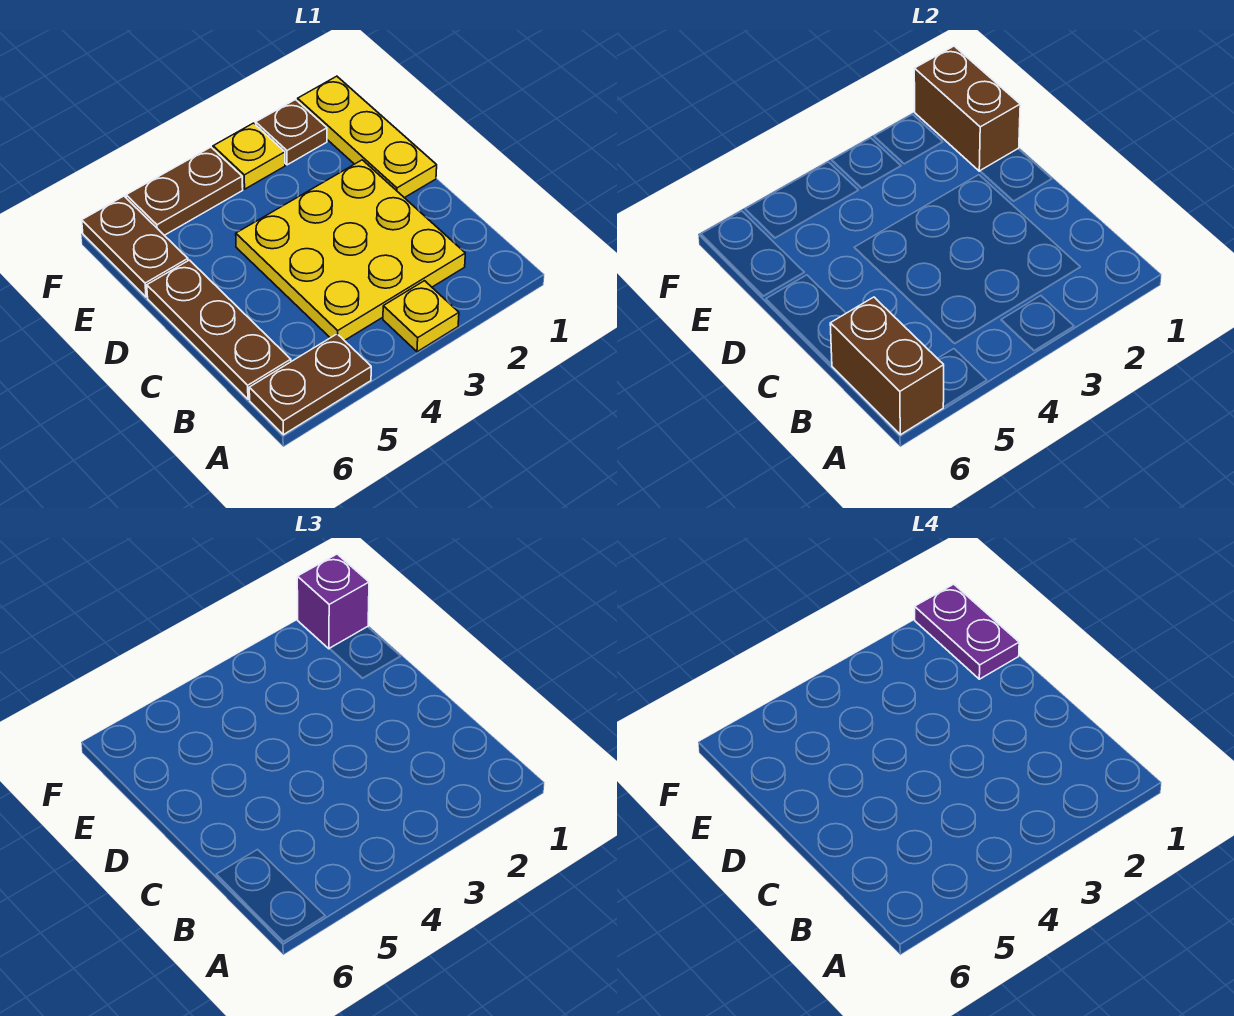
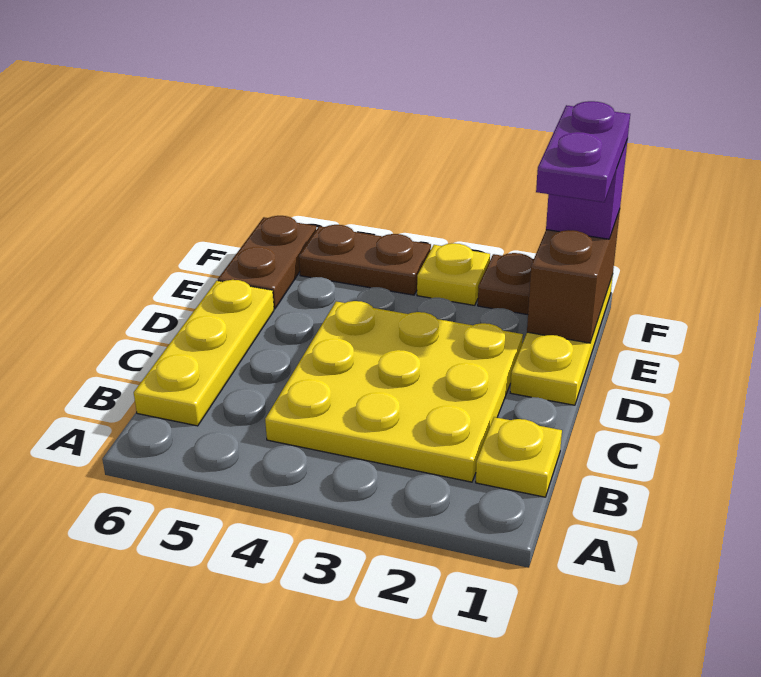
yellow plate A3 level 1 -> yellow plate B1 level 1
brown plate A5:A6 level 1 -> none
brown brick A6:B6 level 2 -> none
brown plate B6:D6 level 1 -> yellow plate B6:D6 level 1

